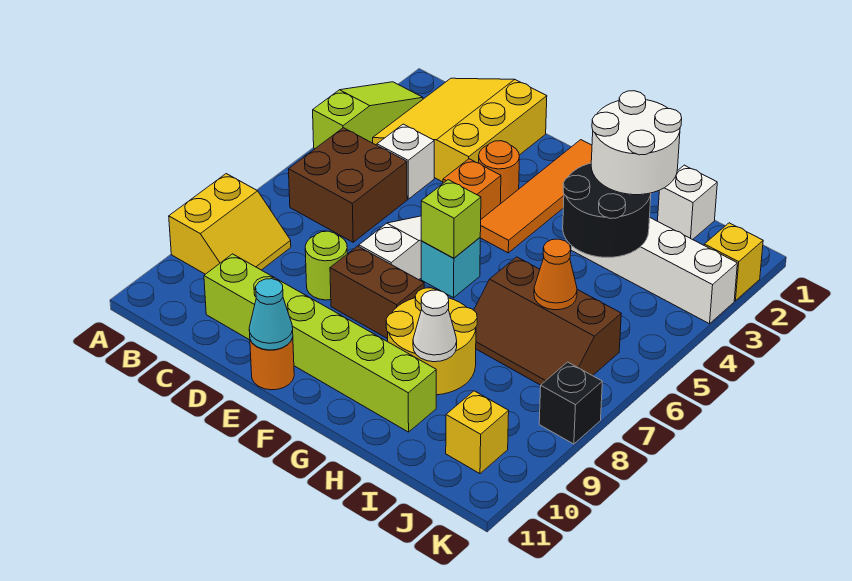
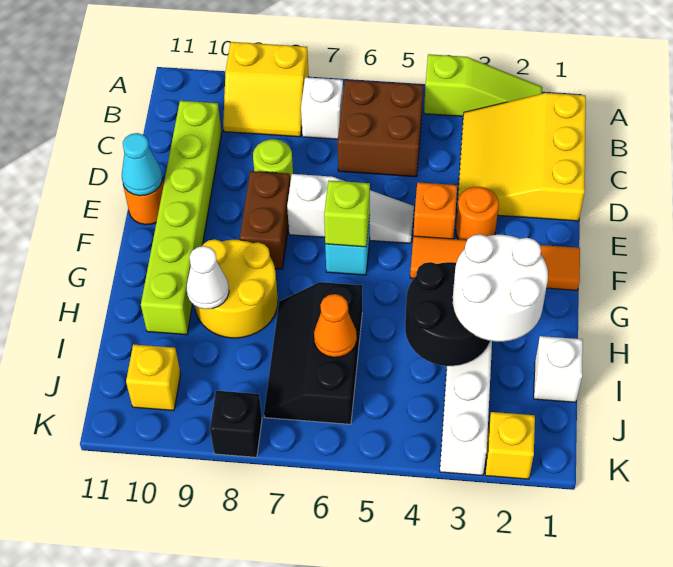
yellow slope B1:D3 level 1 top D -> yellow slope B1:D3 level 1 top 1
white brick C4 level 1 -> white brick B7 level 1
brown slope H6:J7 level 1 top 6 -> black slope H6:J7 level 1 top 6

